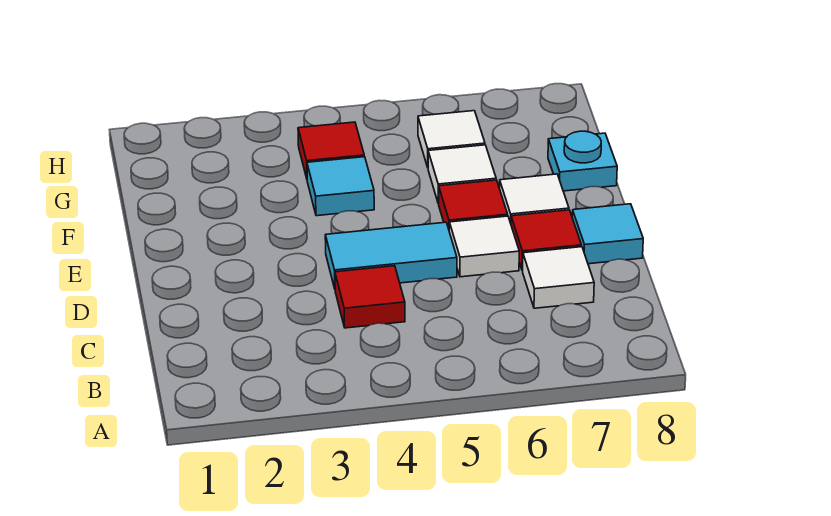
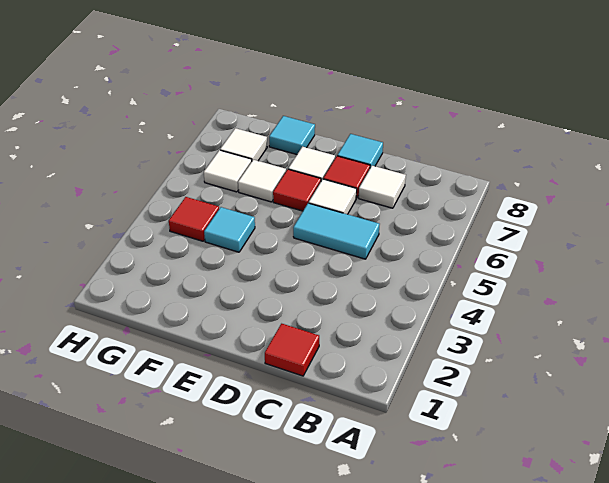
red tile C4 level 1 -> red tile C1 level 1
cyan tile D4:D5 level 1 -> cyan tile C5:D5 level 1
cyan plate F8 level 1 -> cyan tile F8 level 1
none -> white tile G7 level 1

